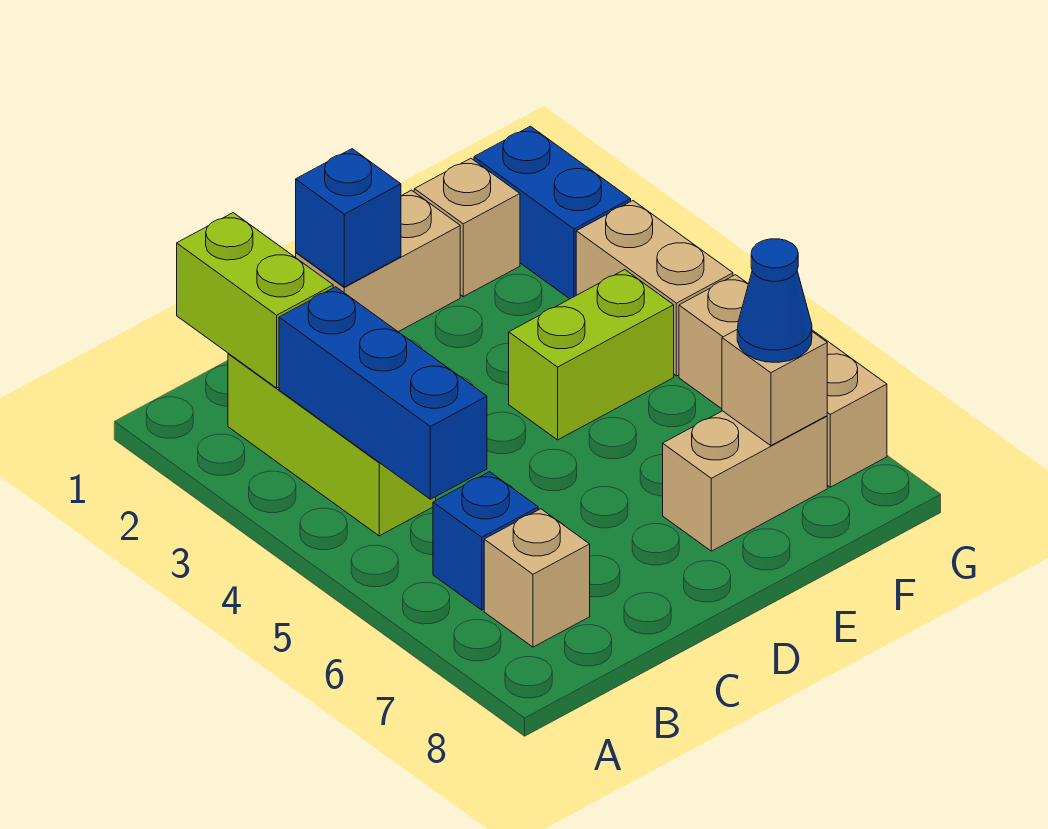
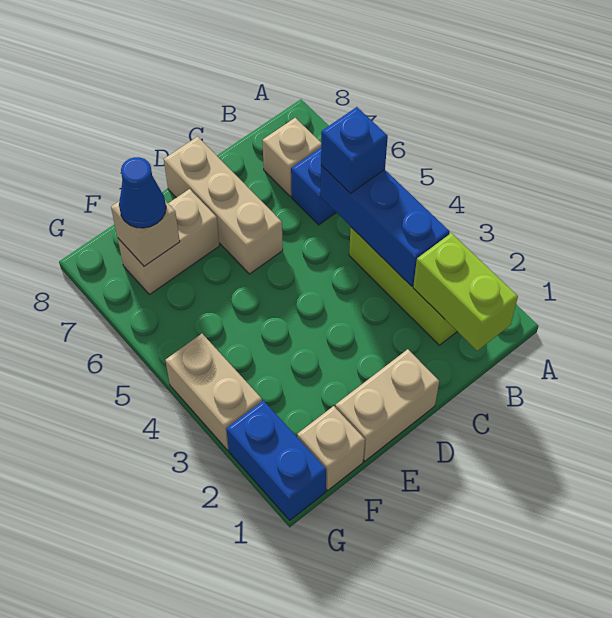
blue brick D1 level 2 -> blue brick B5 level 3
lime brick E4:F4 level 1 -> none
tan brick G5:G7 level 1 -> tan brick D6:D8 level 1

